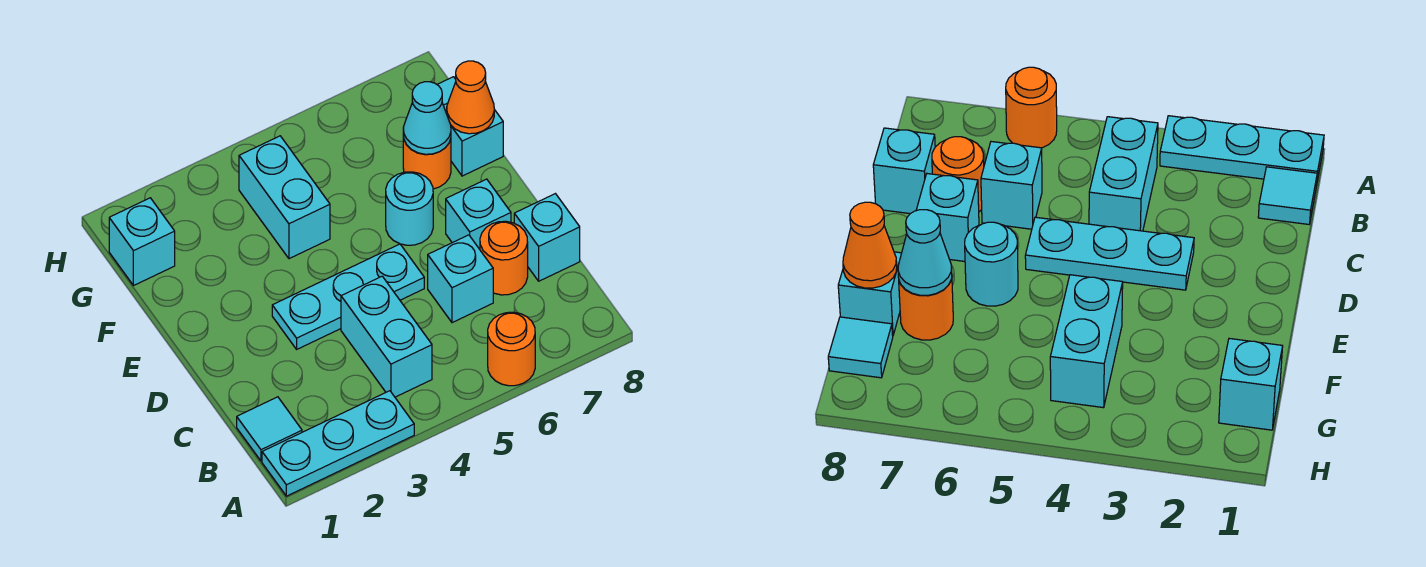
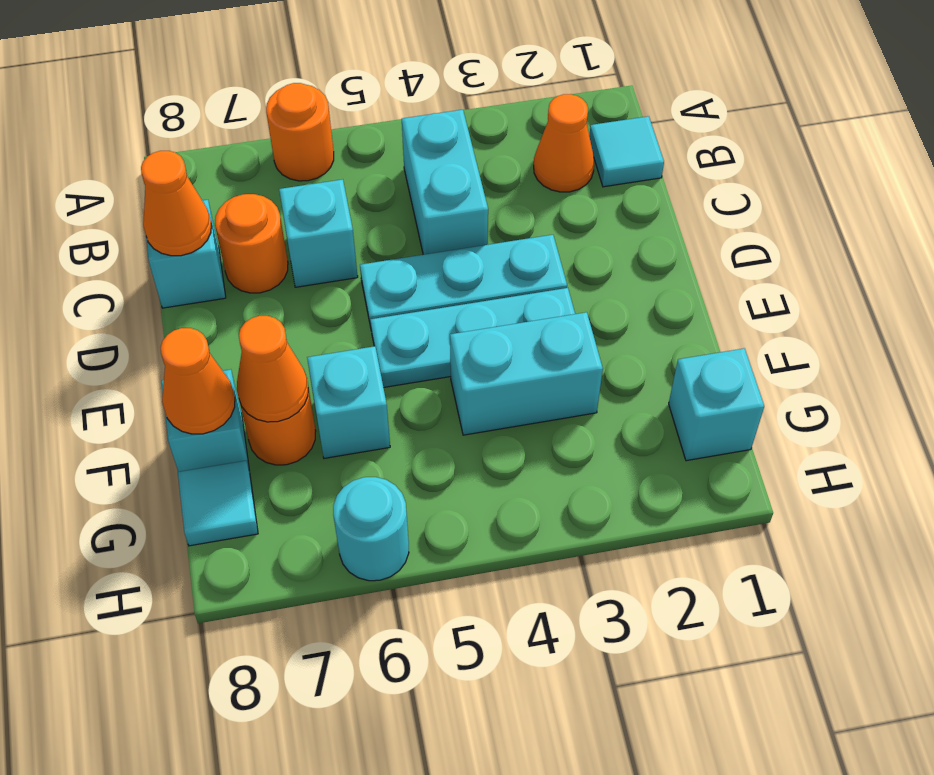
cyan plate A1:A3 level 1 -> cyan plate E3:E5 level 1
none -> orange cone B2 level 1
none -> orange cone C8 level 2
cyan brick D7 level 1 -> cyan brick F6 level 1
cyan round brick E6 level 1 -> cyan round brick H6 level 1
cyan brick F4:G4 level 1 -> cyan brick F3:F4 level 1
cyan cone F7 level 2 -> orange cone F7 level 2

